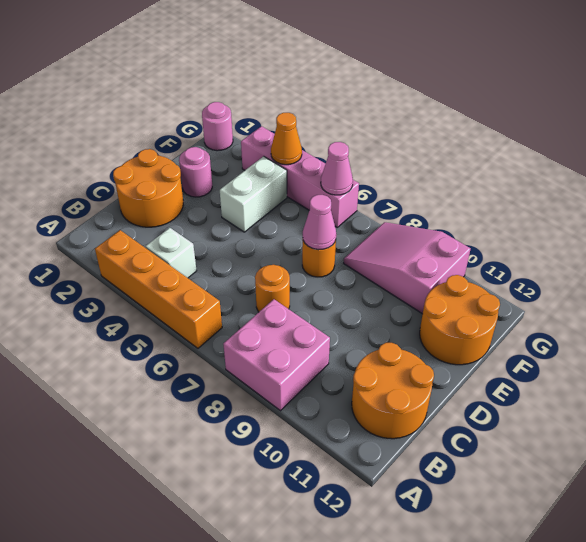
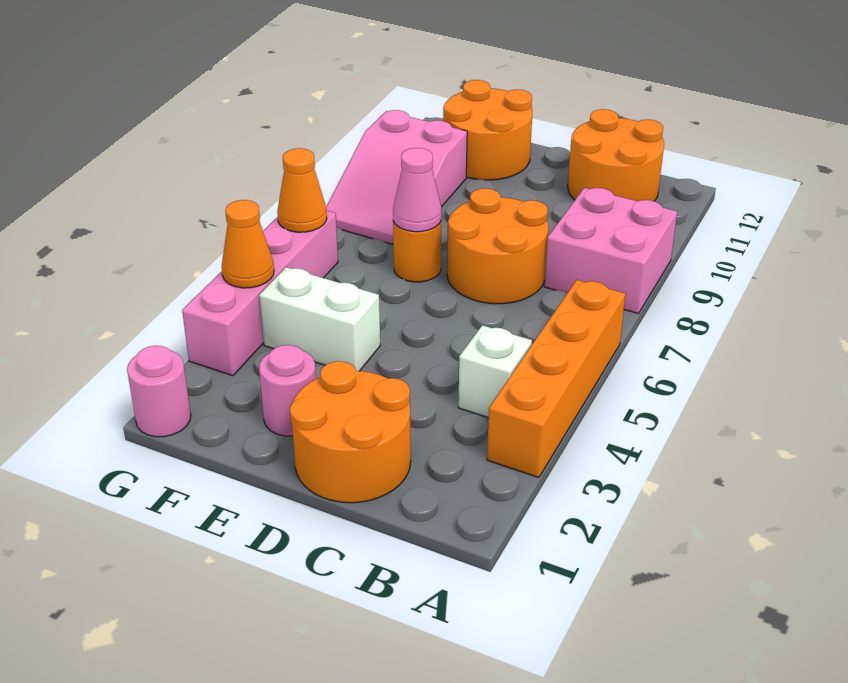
orange round brick C7 level 1 -> orange round brick C7:D8 level 1
pink cone G6 level 2 -> orange cone G6 level 2

